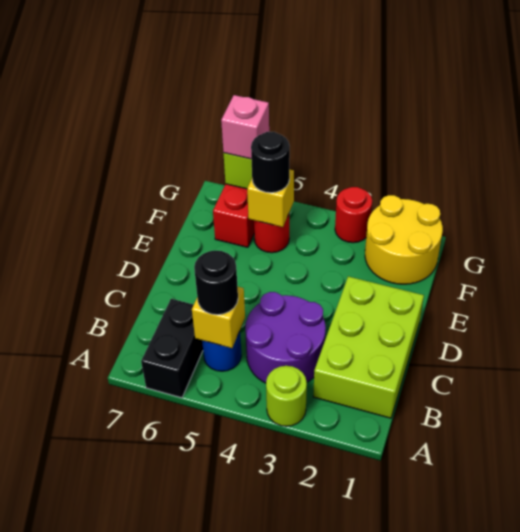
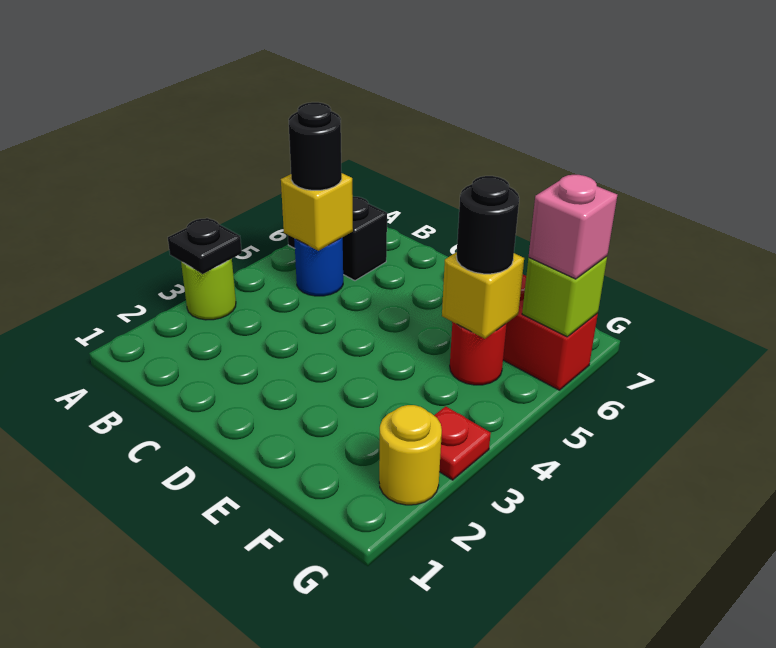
none -> black plate A3 level 2
lime brick B1:D2 level 1 -> none
purple round brick B3:C4 level 1 -> none
yellow round brick F1:G2 level 1 -> yellow round brick G2 level 1
red round brick G3 level 1 -> red plate G3 level 1

